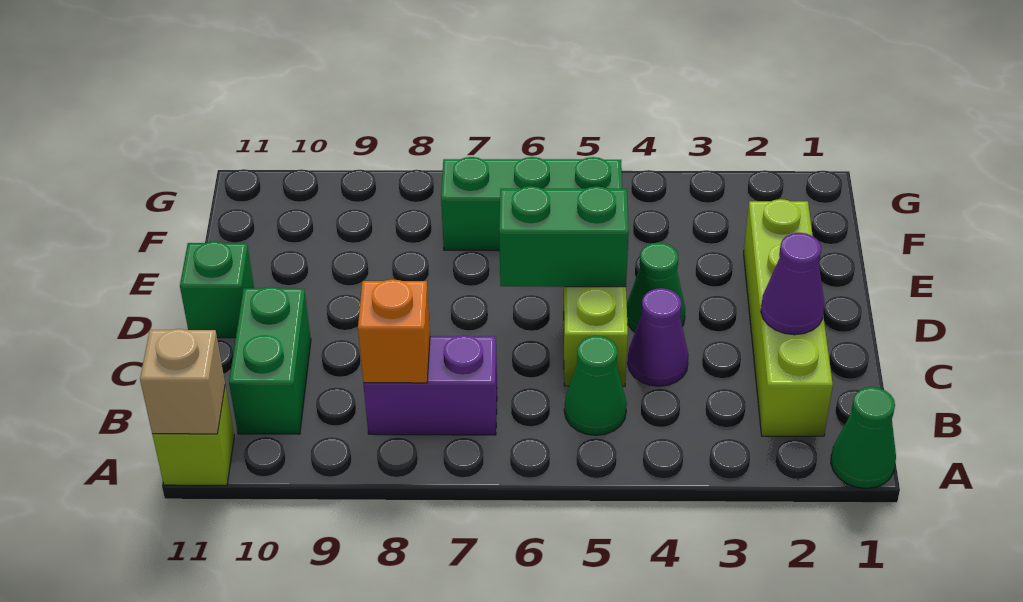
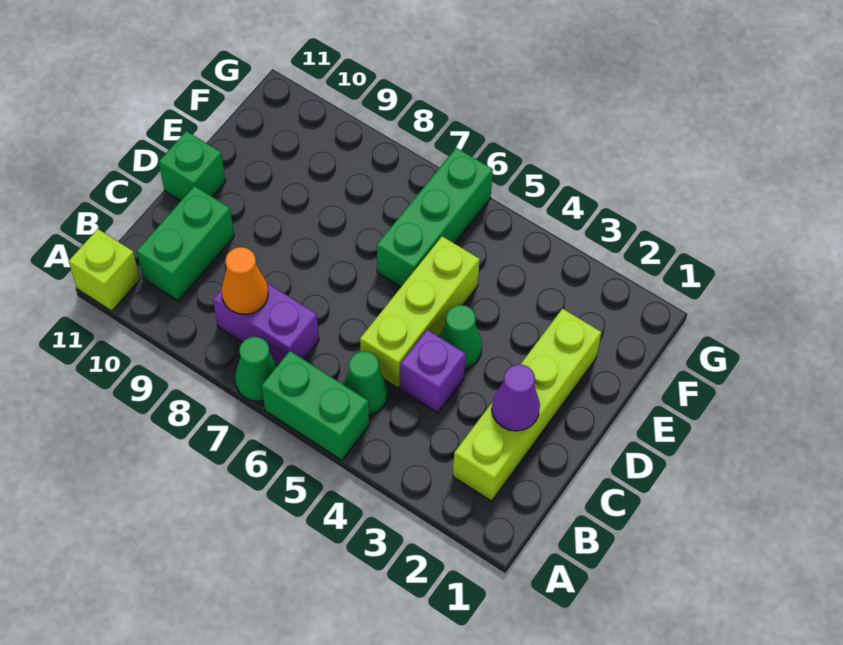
green cone A1 level 1 -> green cone A7 level 1
tan brick A11 level 2 -> none
orange brick B8 level 2 -> orange cone B8 level 2
purple cone C4 level 1 -> purple brick C4 level 1
green brick D5:D6 level 2 -> green brick A5:A6 level 1
green brick F5:F7 level 1 -> green brick E6:G6 level 1

